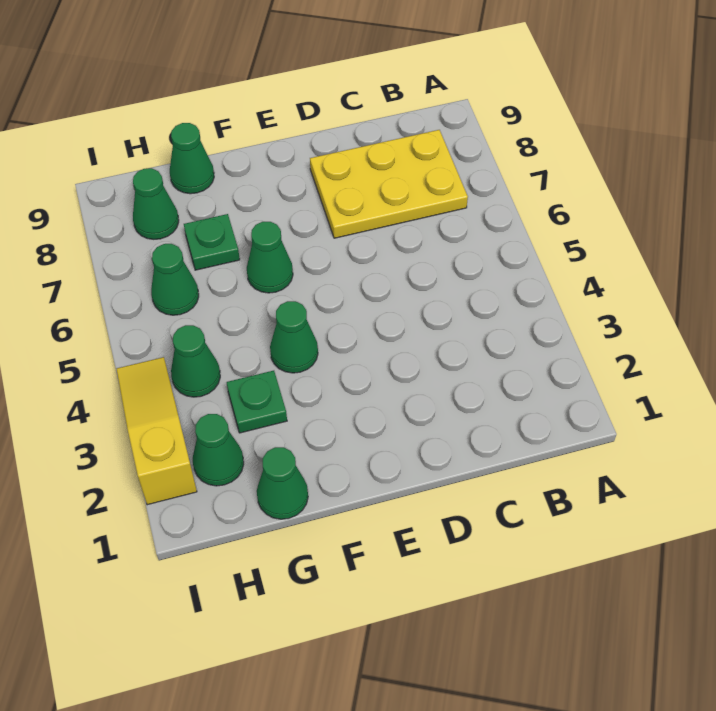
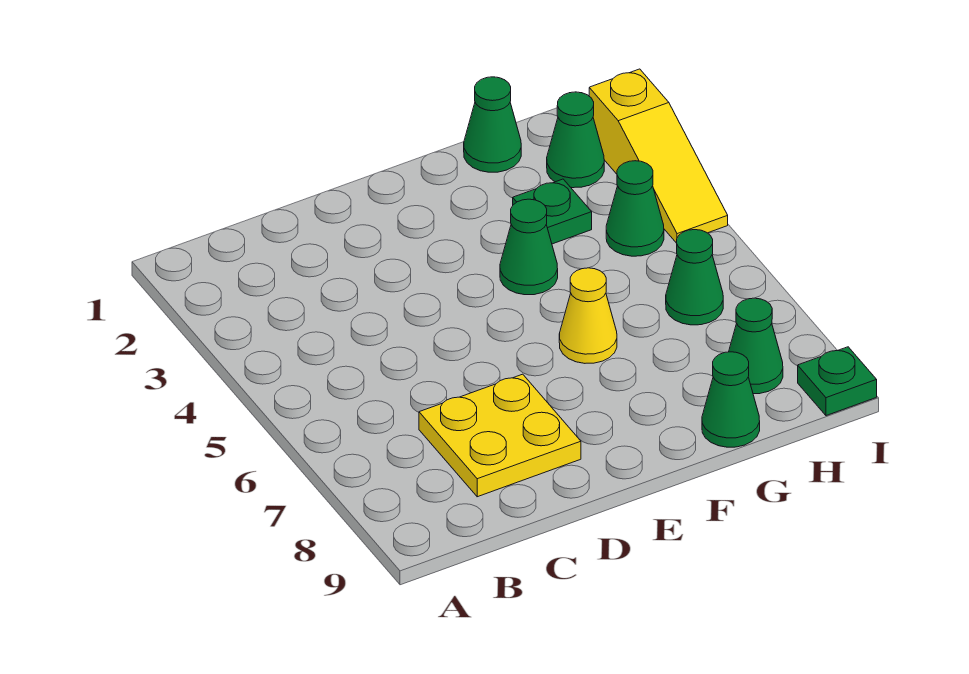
yellow plate B7:D8 level 1 -> yellow plate C7:D8 level 1
green cone F6 level 1 -> yellow cone F6 level 1
green plate G7 level 1 -> green plate I9 level 1

